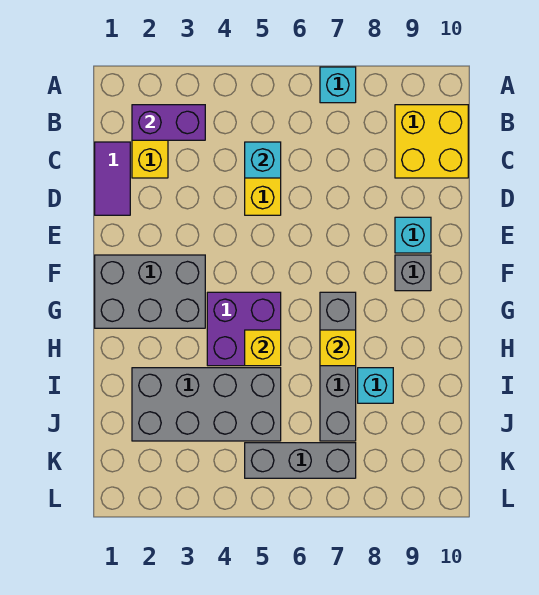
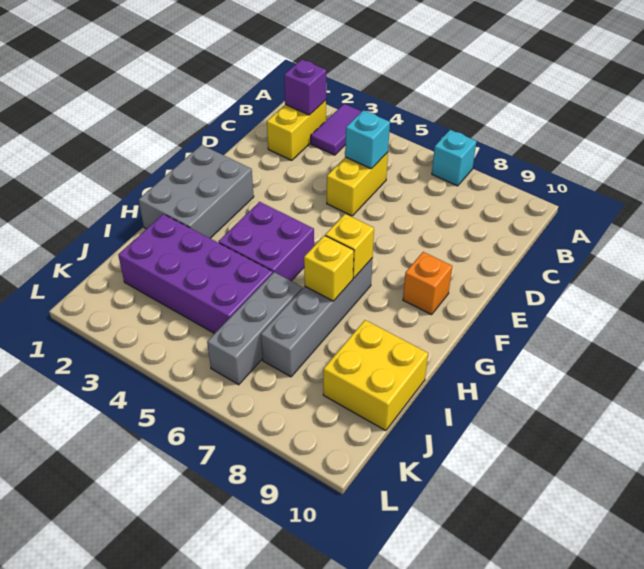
purple brick B2:B3 level 2 -> purple brick B2 level 2
yellow brick B9:C10 level 1 -> yellow brick I9:J10 level 1
purple tile C1:D1 level 1 -> purple tile A3:B3 level 1
cyan brick E9 level 1 -> none
grey brick F1:G3 level 1 -> grey brick F1:H2 level 1
grey brick F9 level 1 -> orange brick F9 level 1
yellow brick H5 level 2 -> yellow brick G7 level 2
grey brick I2:J5 level 1 -> purple brick I2:J5 level 1
cyan brick I8 level 1 -> none
grey brick K5:K7 level 1 -> grey brick I6:K6 level 1

